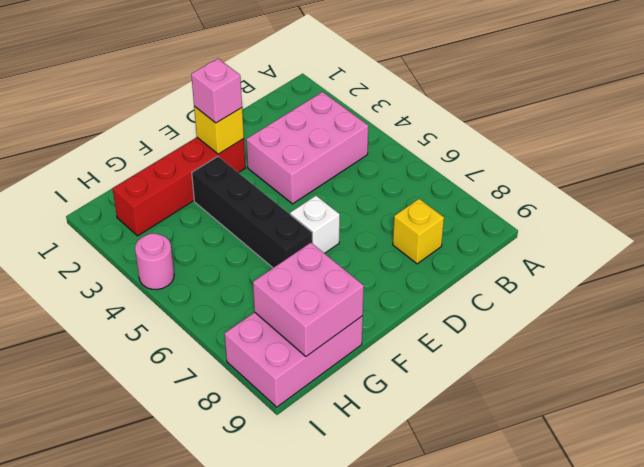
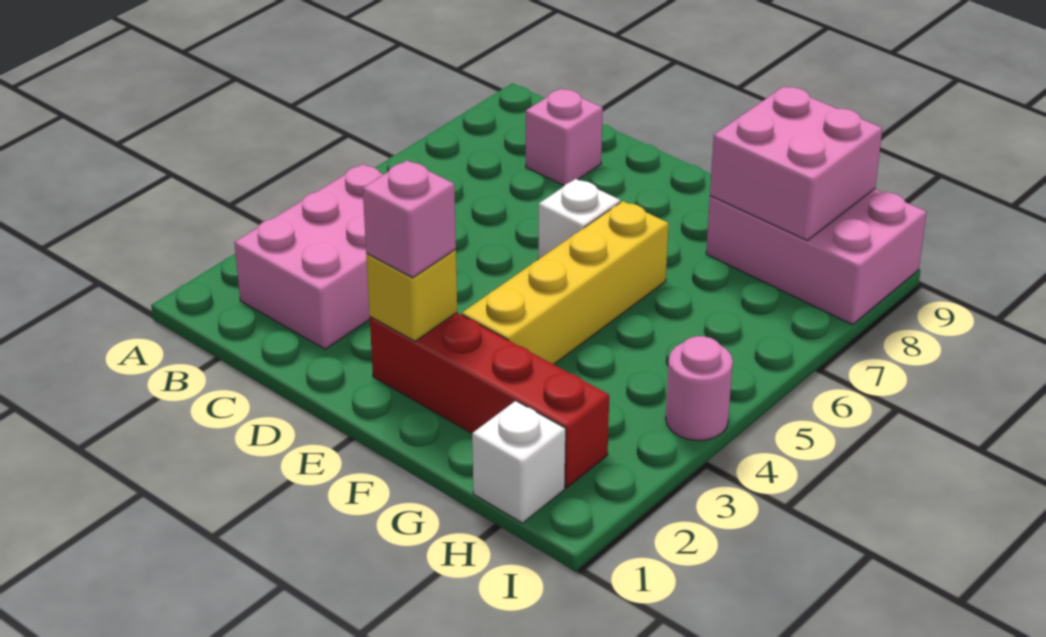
pink brick B3:D4 level 1 -> pink brick B2:C4 level 1
yellow brick C8 level 1 -> pink brick C8 level 1
black brick F3:F6 level 1 -> yellow brick F3:F6 level 1
none -> white brick H1 level 1

